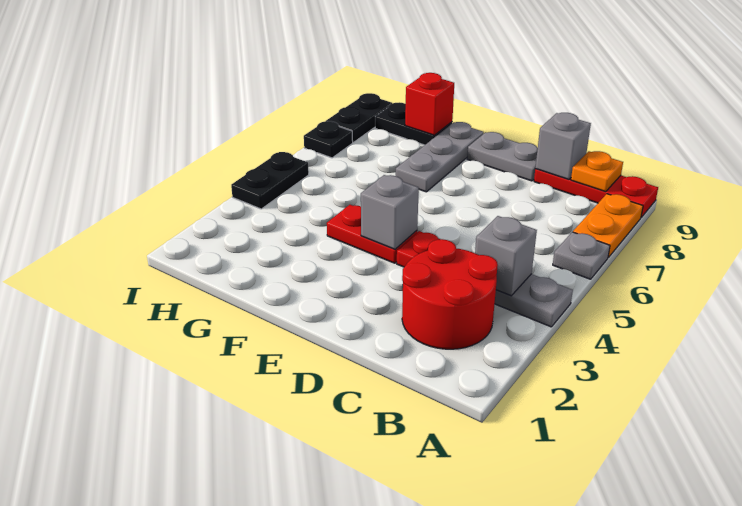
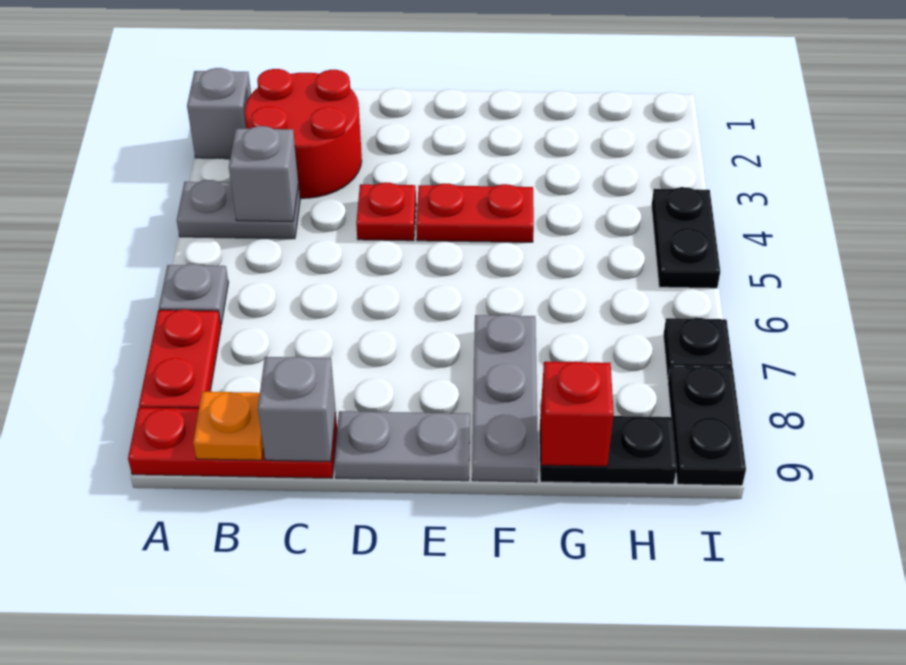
orange plate A7:A8 level 1 -> red plate A7:A8 level 1
grey brick E4 level 2 -> grey brick A2 level 1

